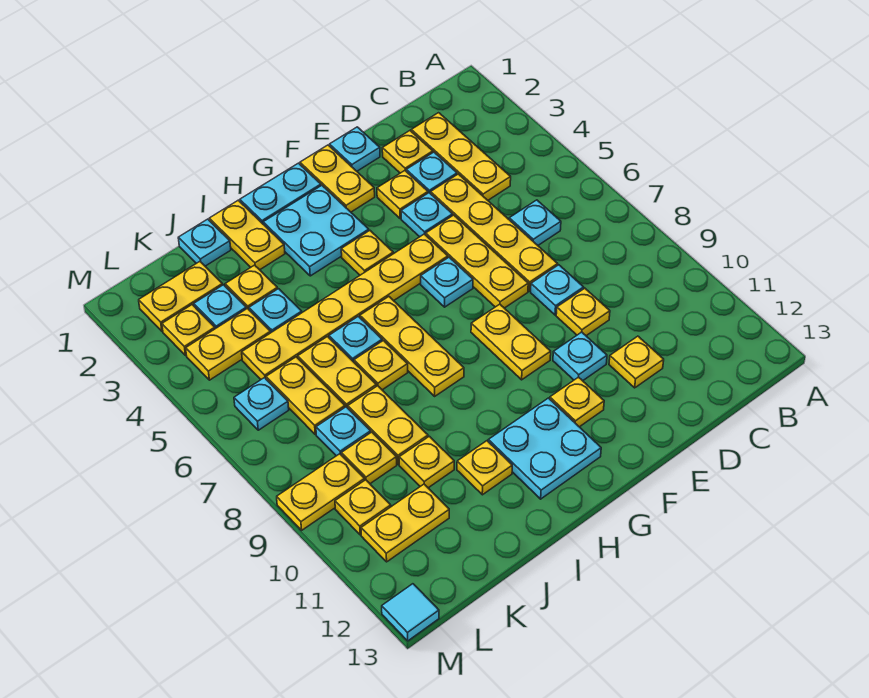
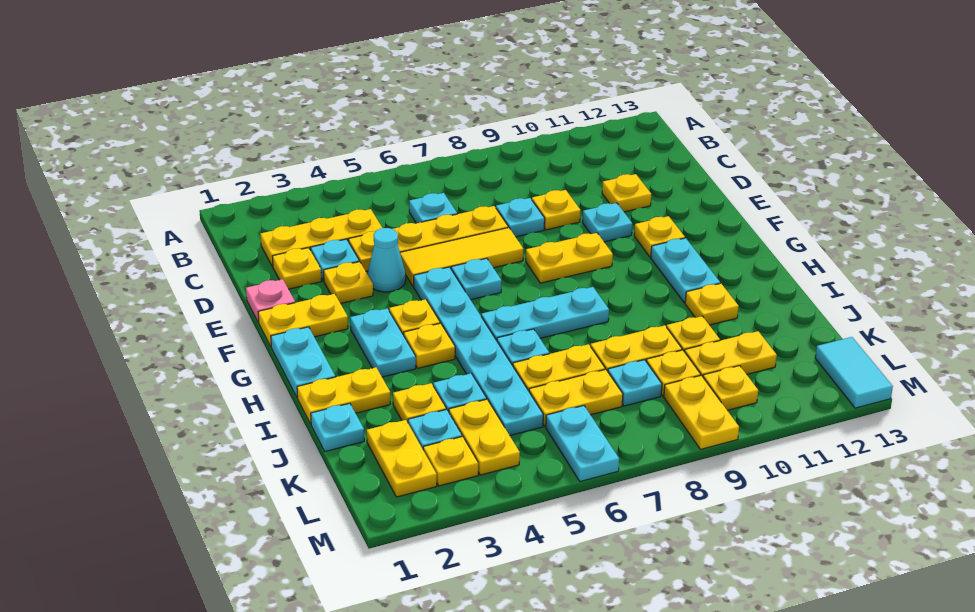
cyan plate E1 level 1 -> pink plate E1 level 1
cyan plate E4 level 1 -> cyan cone E4 level 1
yellow plate E5:E7 level 1 -> yellow tile E5:E7 level 1
yellow plate F5:K5 level 1 -> cyan plate F5:K5 level 1
cyan plate G2:H3 level 1 -> cyan plate G3:H3 level 1
cyan plate G11:H12 level 1 -> cyan plate G11:H11 level 1
yellow plate H6:H8 level 1 -> cyan plate H6:H8 level 1
yellow plate I7 level 1 -> yellow plate H4 level 1
yellow plate K11:L11 level 1 -> yellow plate K10:K11 level 1
cyan plate L6 level 1 -> cyan plate L6:M6 level 1
cyan tile M13 level 1 -> cyan tile L13:M13 level 1

